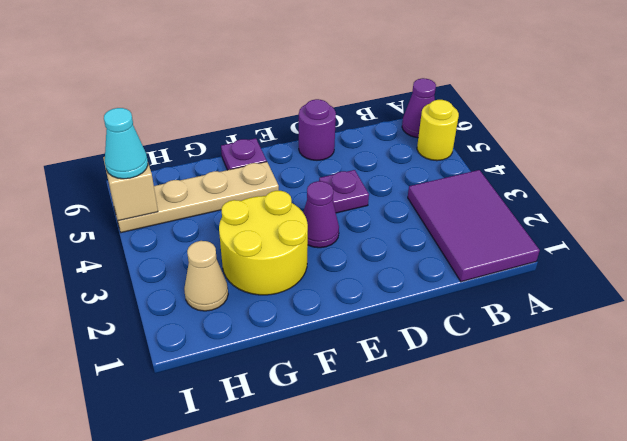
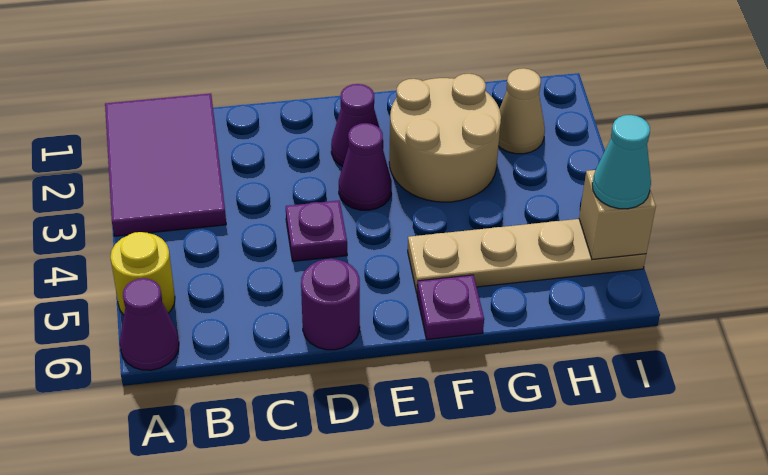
none -> purple cone E2 level 1
yellow round brick F2:G3 level 1 -> tan round brick F2:G3 level 1

